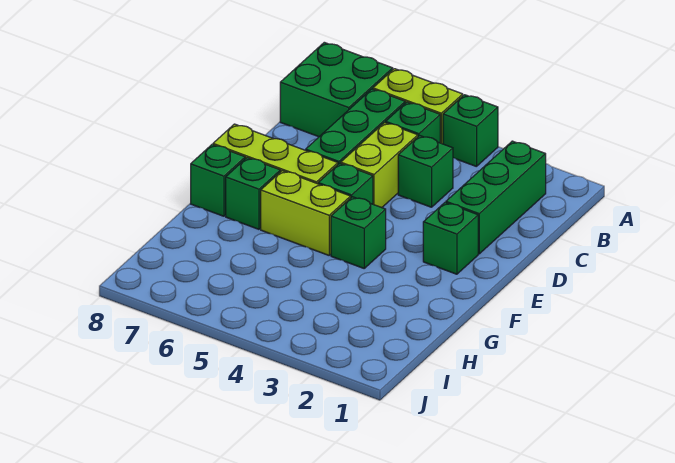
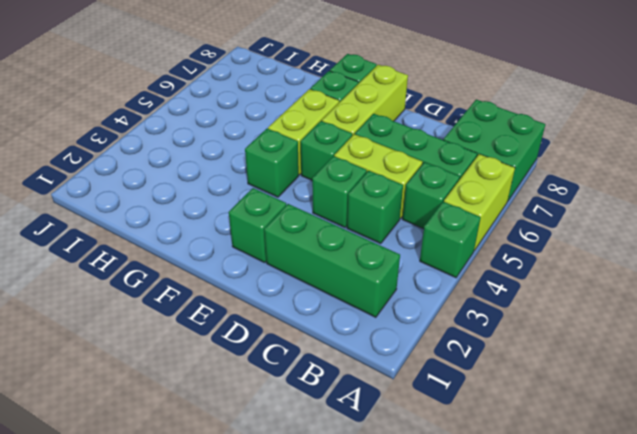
none -> green brick D4 level 1

